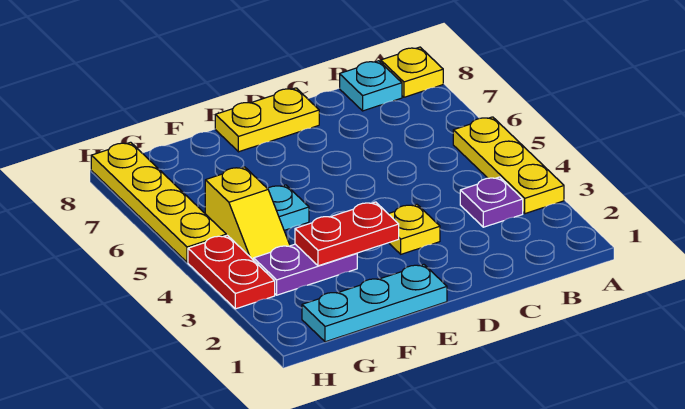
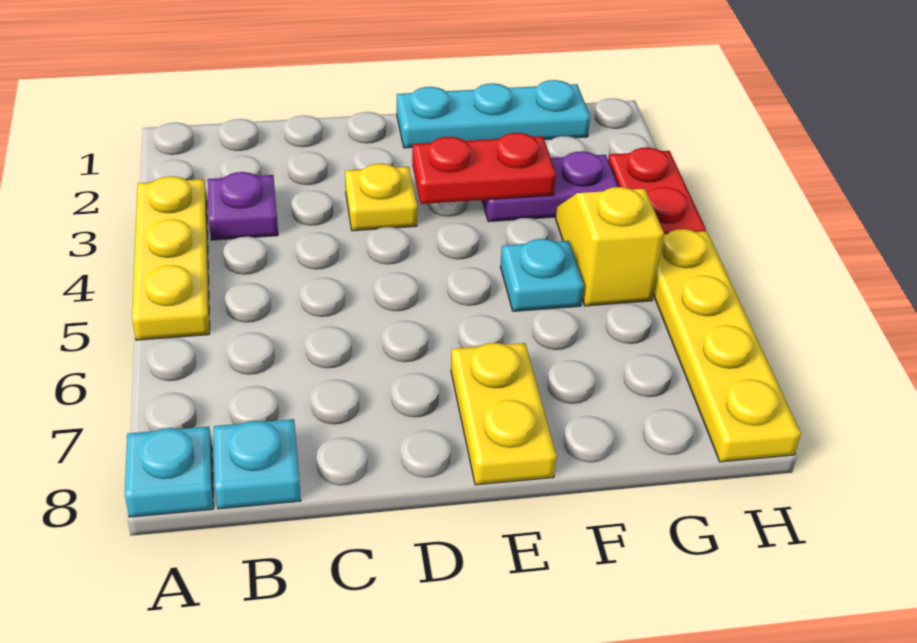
yellow plate A8 level 1 -> cyan plate A8 level 1
yellow plate D8:E8 level 1 -> yellow plate E7:E8 level 1

